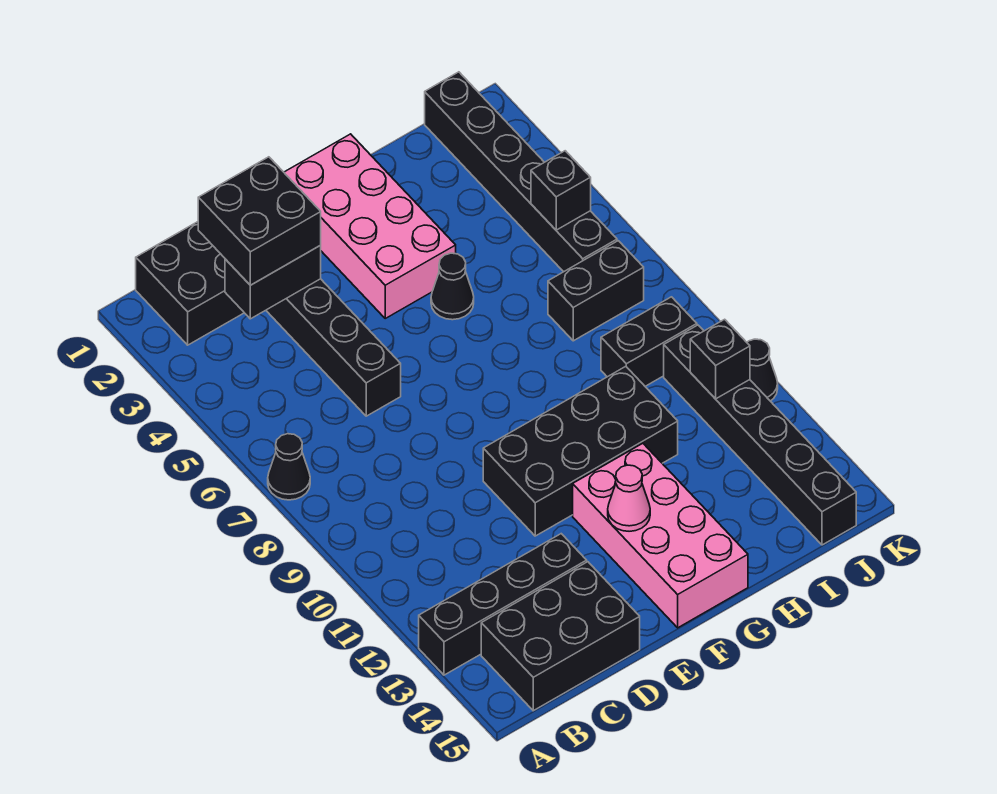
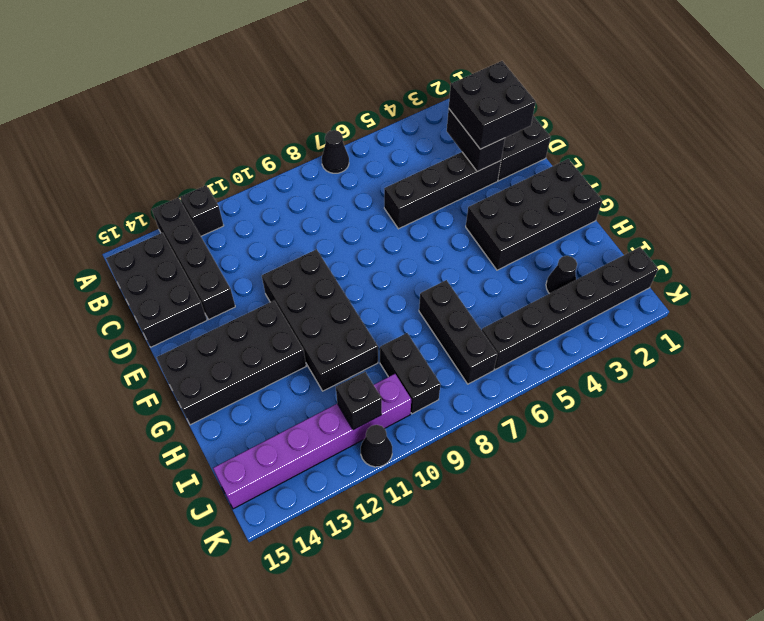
pink brick F1:G4 level 1 -> black brick F1:G4 level 1
pink brick F12:G15 level 1 -> black brick F12:G15 level 1
pink cone F13 level 2 -> none
black cone G5 level 1 -> black cone I3 level 1
black brick I7:J7 level 1 -> black brick H7:J7 level 1
black brick J5 level 2 -> black brick A12 level 1
black brick J10:J15 level 1 -> purple brick J10:J15 level 1

